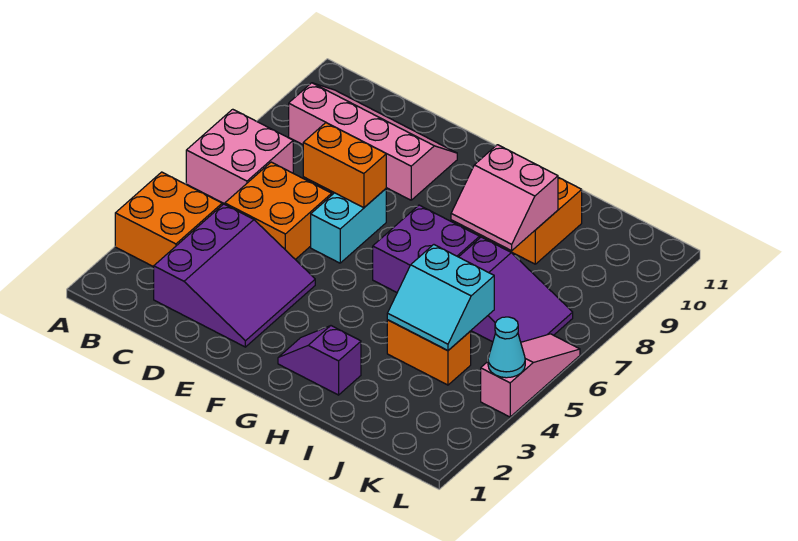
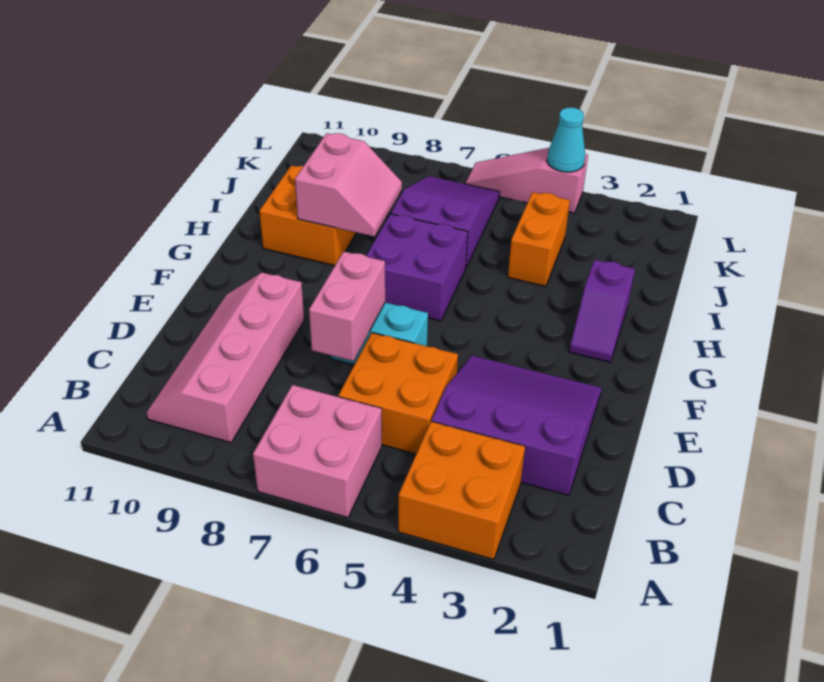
orange brick D7:E7 level 2 -> pink brick D7:E7 level 2
cyan slope I4:J5 level 2 top 5 -> none

